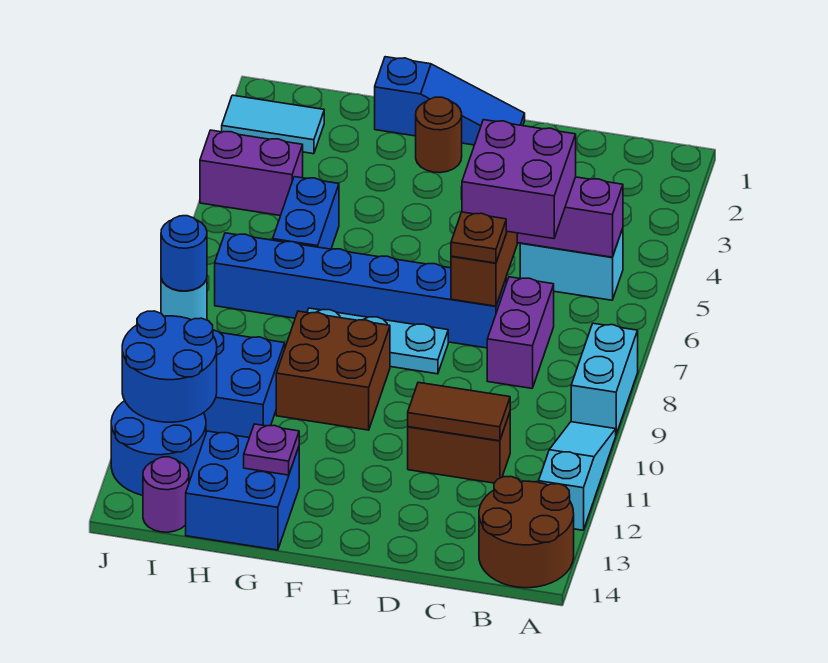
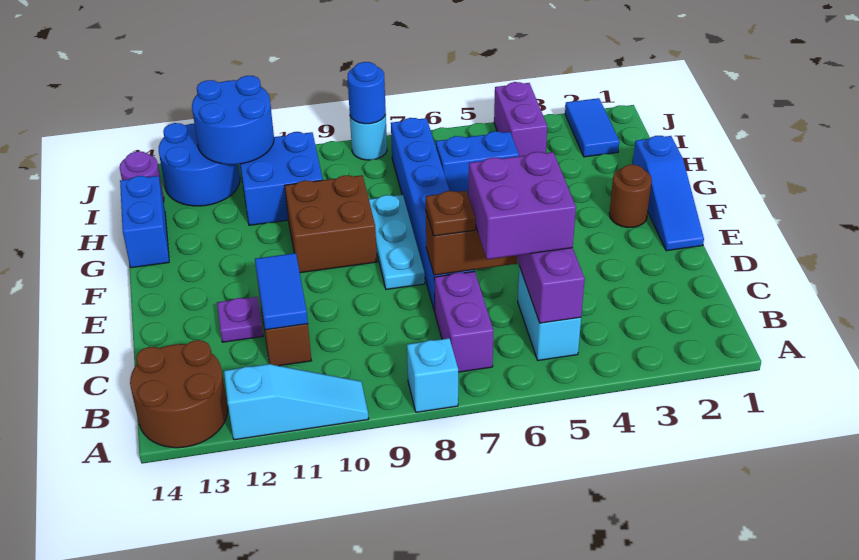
cyan brick A8:A9 level 1 -> cyan brick A8 level 1
purple brick C7:C8 level 1 -> purple brick B7:C7 level 1
brown tile C11:D11 level 2 -> blue tile C11:D11 level 2
blue brick G13:H14 level 1 -> blue brick G14:H14 level 1
purple plate G13 level 2 -> purple plate D12 level 1
cyan tile I2:J2 level 1 -> blue tile I2:J2 level 1

